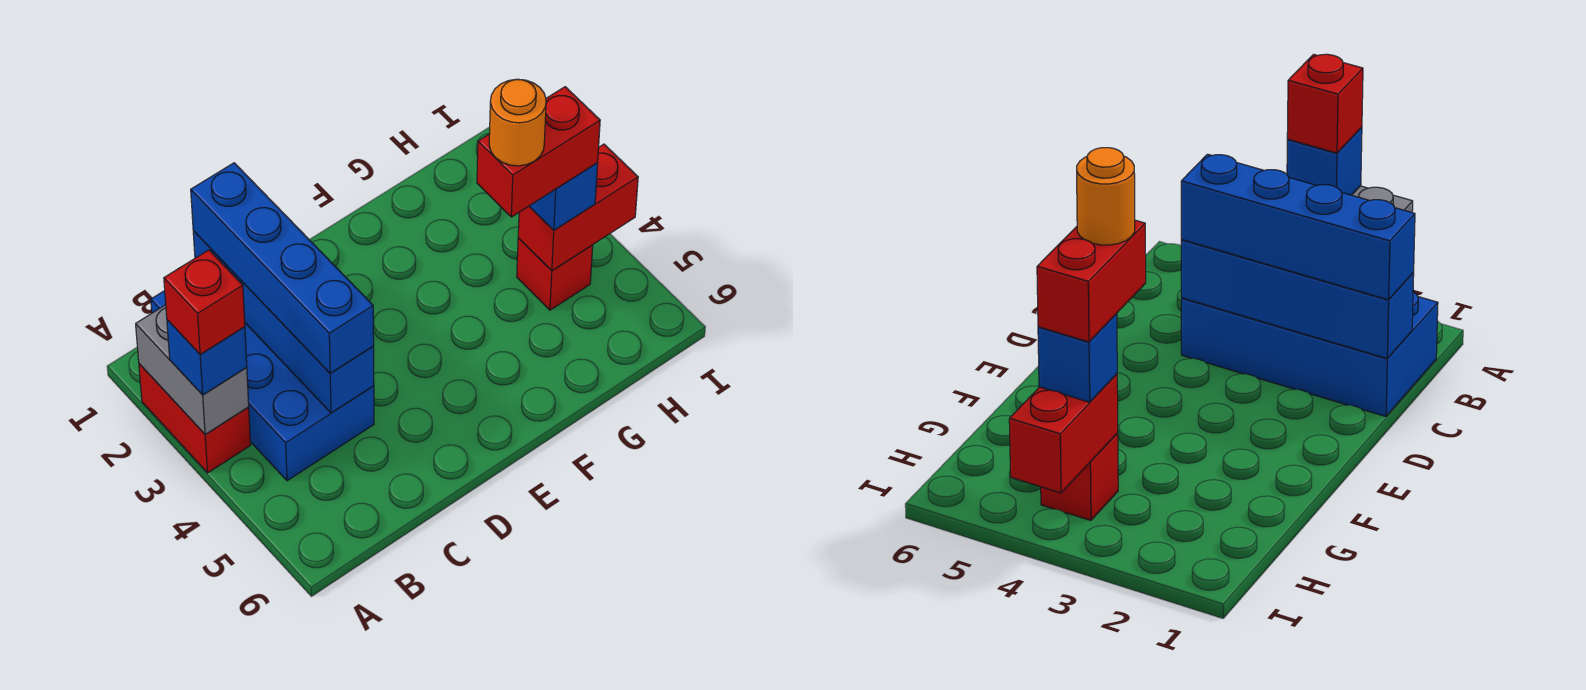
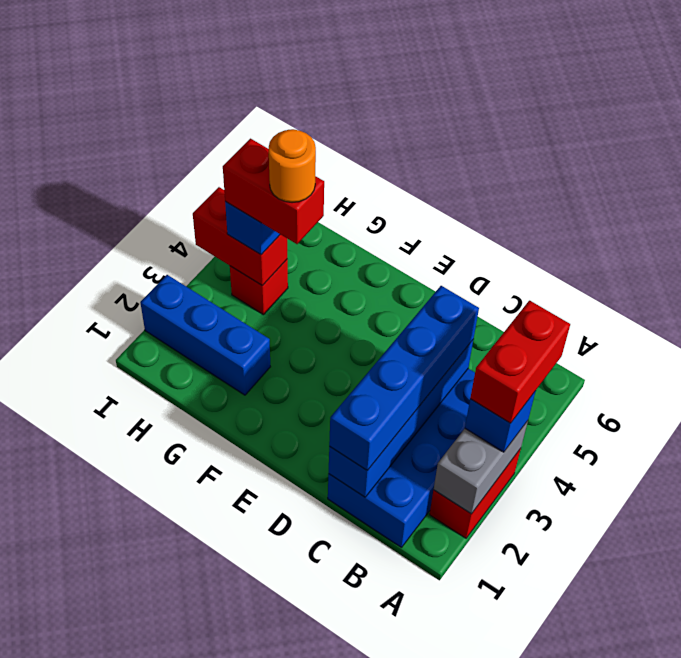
red brick A3 level 4 -> red brick A3:A4 level 4
none -> blue brick G2:I2 level 1

